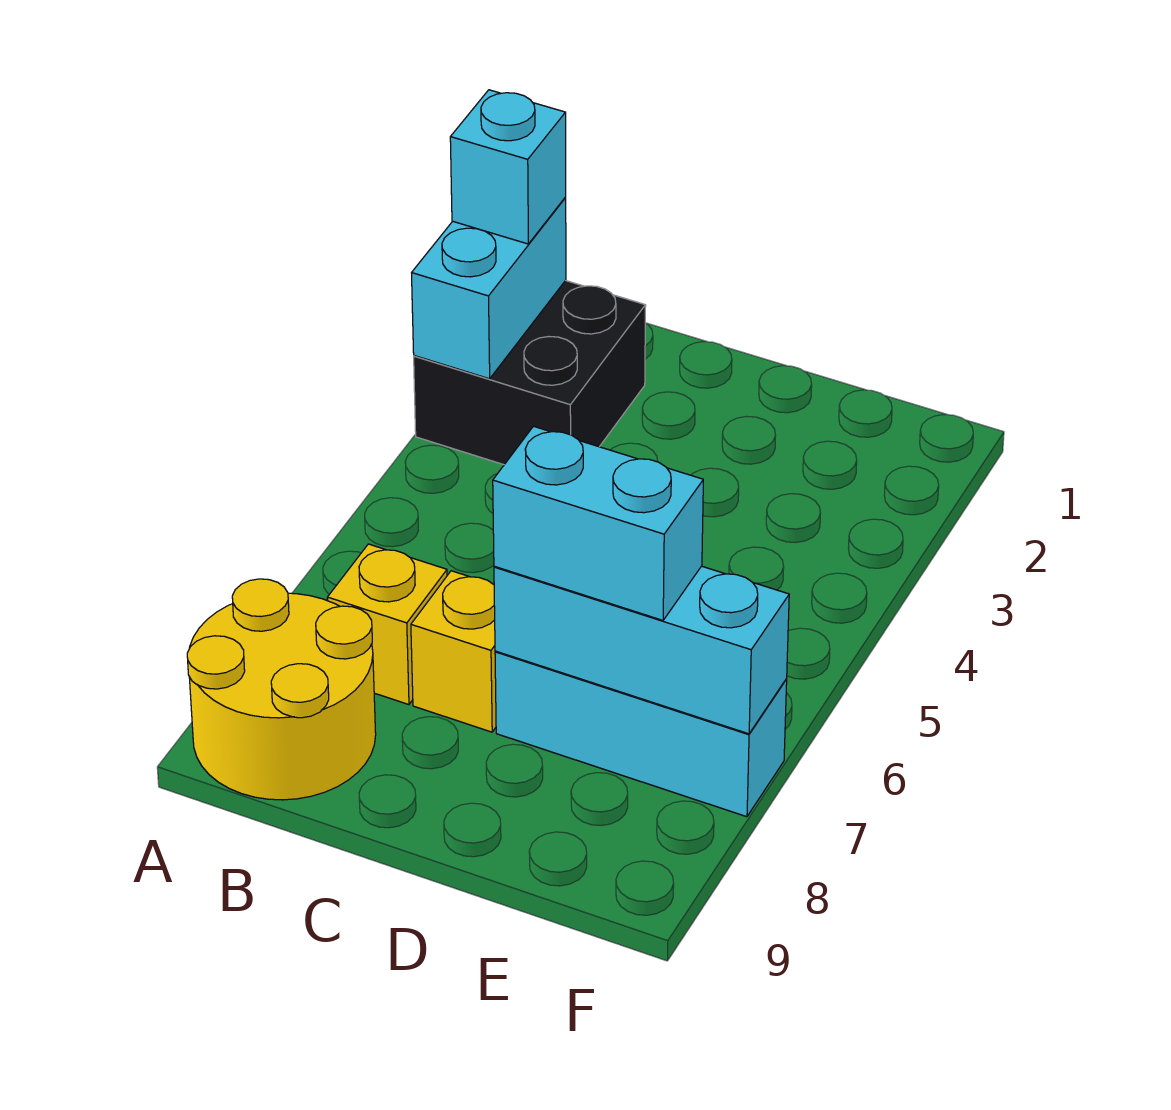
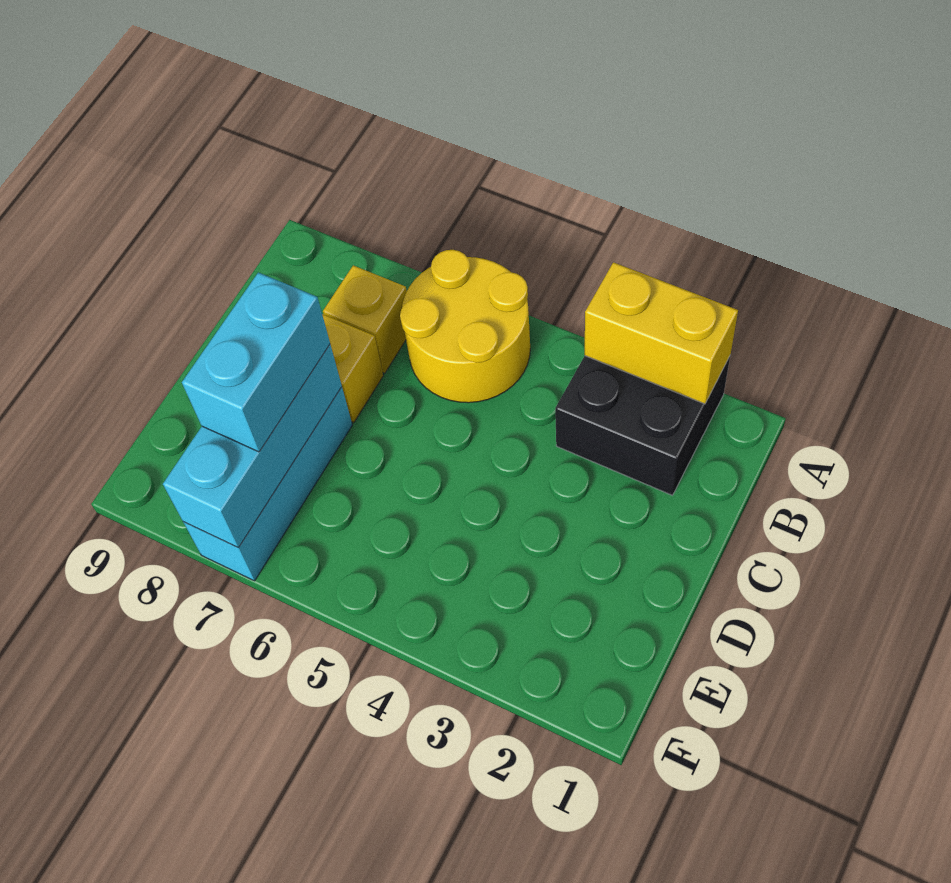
cyan brick A2:A3 level 2 -> yellow brick A2:A3 level 2
cyan brick A2 level 3 -> none
yellow round brick A8:B9 level 1 -> yellow round brick A5:B6 level 1

